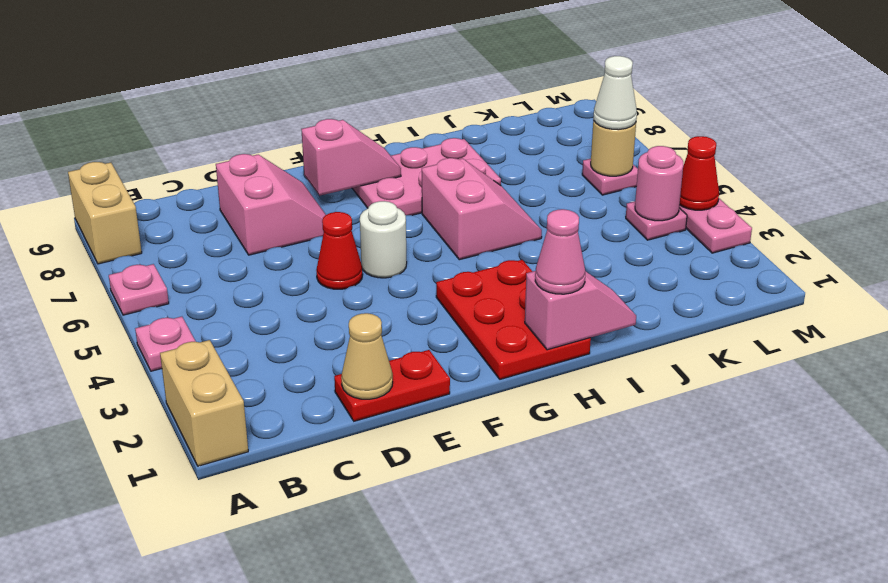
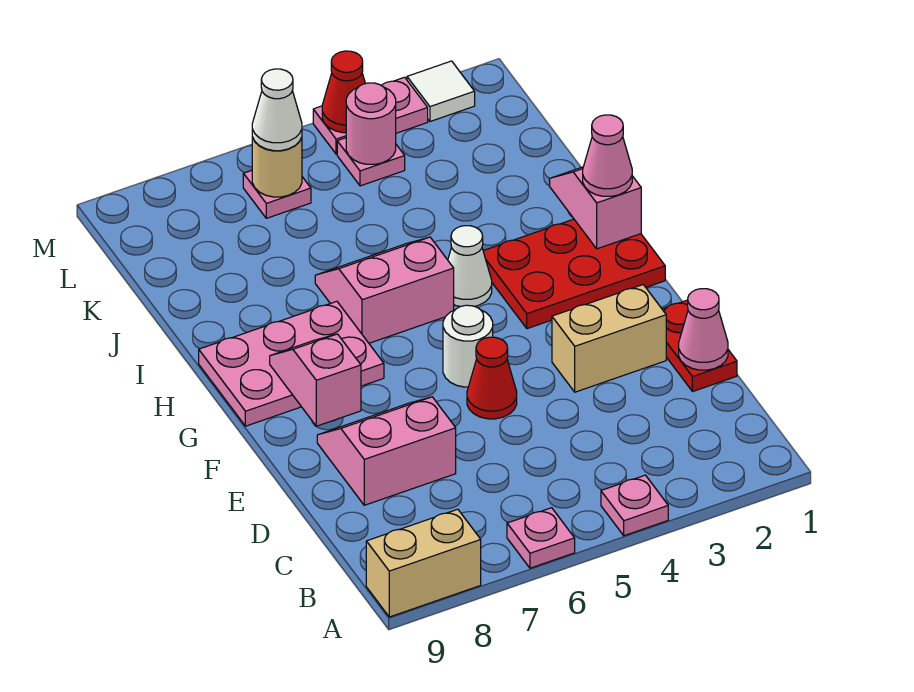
tan brick A1:A2 level 1 -> tan brick E2:E3 level 1
tan cone D1 level 2 -> pink cone D1 level 2
pink plate G7:I8 level 1 -> pink plate G7:H9 level 1
none -> white cone H4 level 1
none -> white tile M2 level 1

